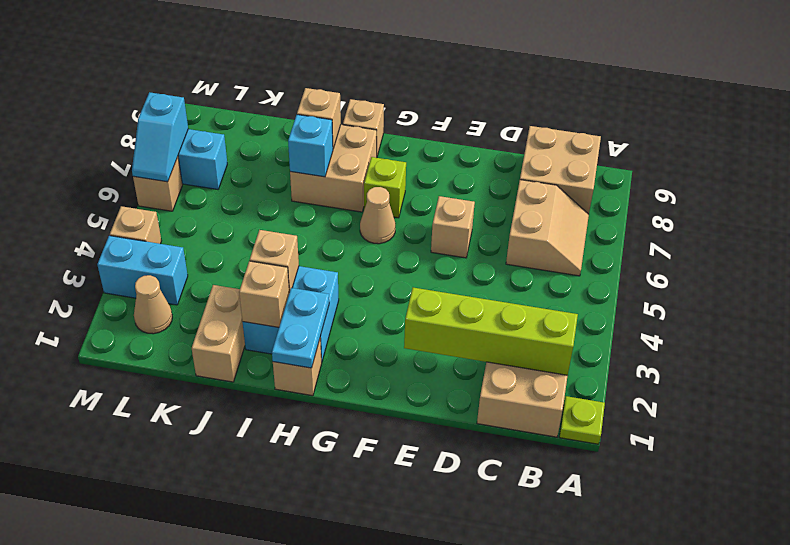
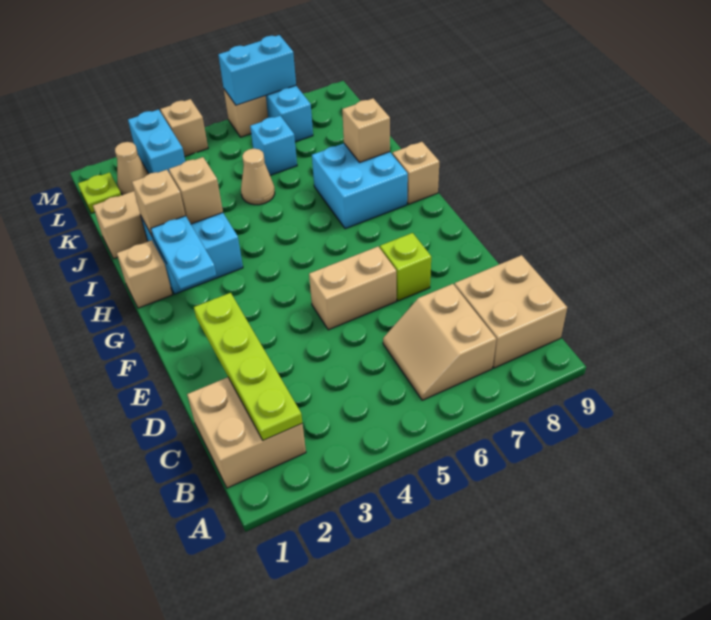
lime plate A1 level 1 -> lime plate L1 level 1
lime brick B2:E2 level 2 -> lime plate B2:E2 level 2
tan slope B6:C7 level 1 top C -> tan slope B6:C7 level 1 top 7
tan brick E6 level 1 -> tan brick E5:E6 level 1
tan cone G6 level 1 -> tan cone J5 level 1
lime brick G7 level 1 -> lime brick E7 level 1
cyan plate H1:H2 level 2 -> cyan plate G2:H2 level 2
tan brick H7:I8 level 1 -> cyan brick H7:I8 level 1
cyan brick I7 level 2 -> cyan brick K6 level 1
cyan slope M6:M7 level 2 top 7 -> cyan brick M6:M7 level 2

